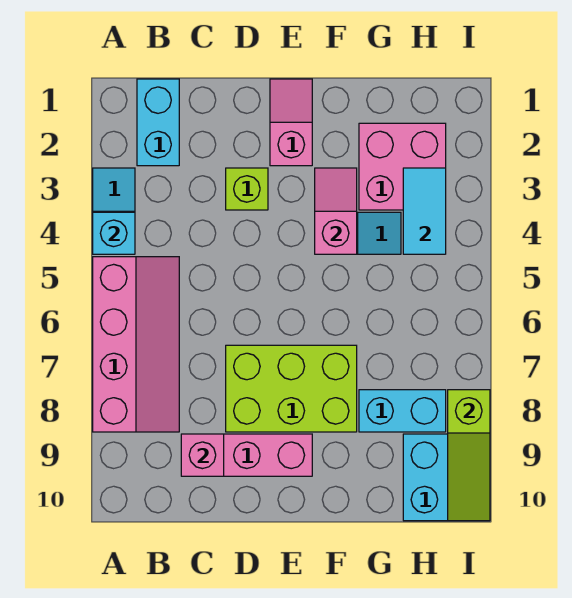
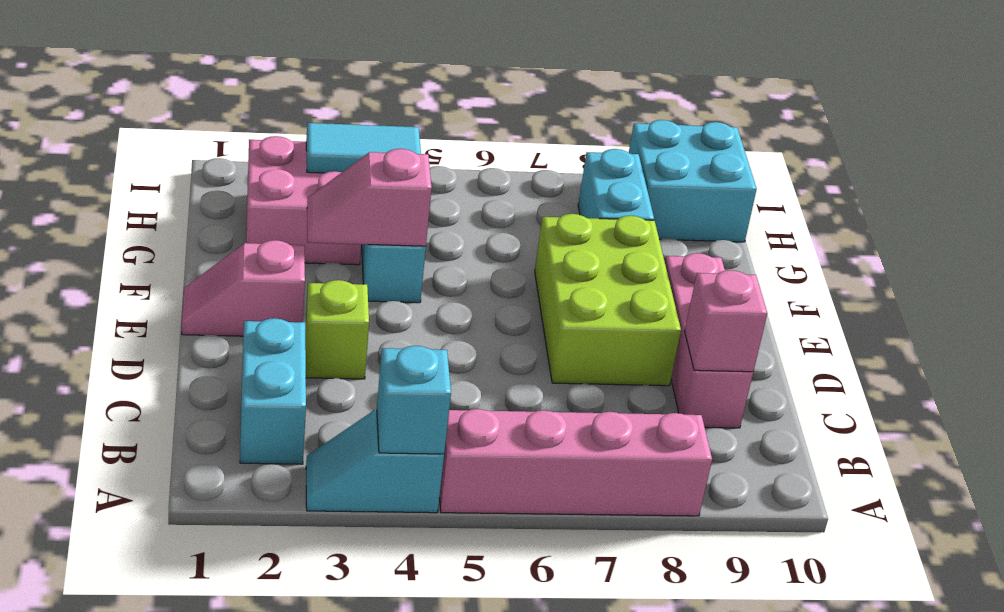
cyan brick B1:B2 level 1 -> cyan brick B2:C2 level 1
lime slope I8:I10 level 2 top 8 -> none

